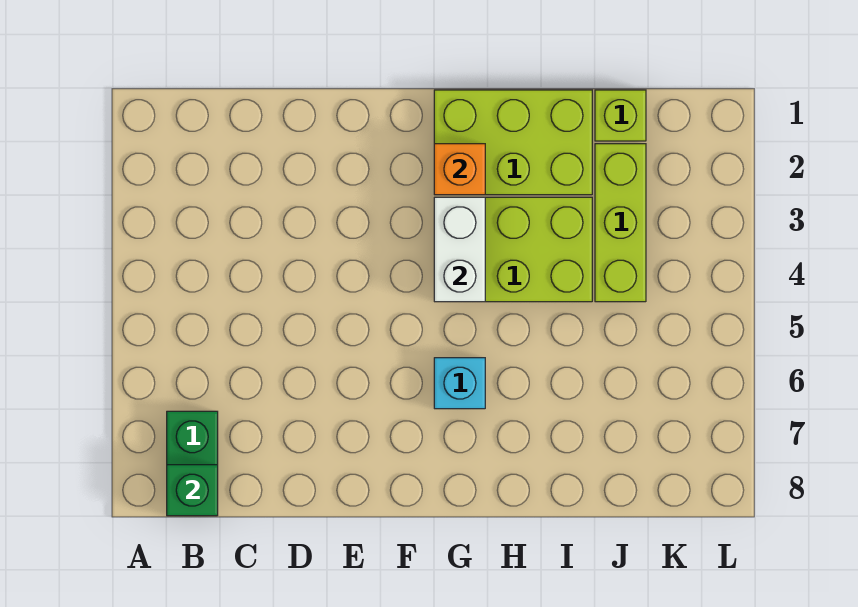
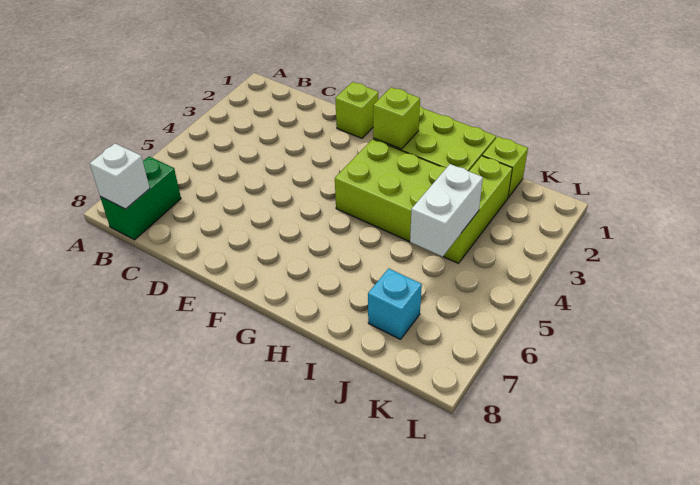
green brick B8 level 2 -> white brick B8 level 2
none -> lime brick E1 level 1
orange brick G2 level 2 -> lime brick G2 level 2
white brick G3:G4 level 2 -> white brick J4:J5 level 2
cyan brick G6 level 1 -> cyan brick J7 level 1

